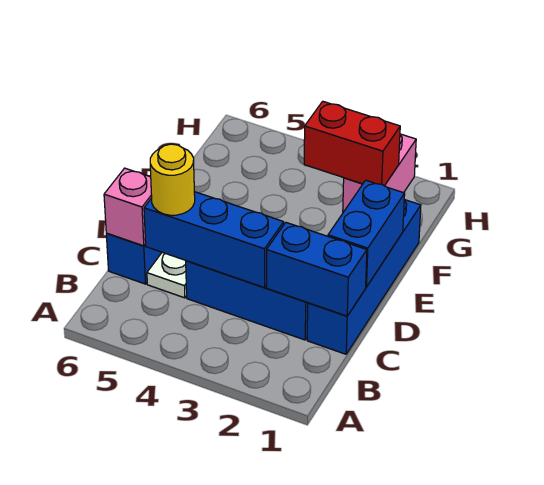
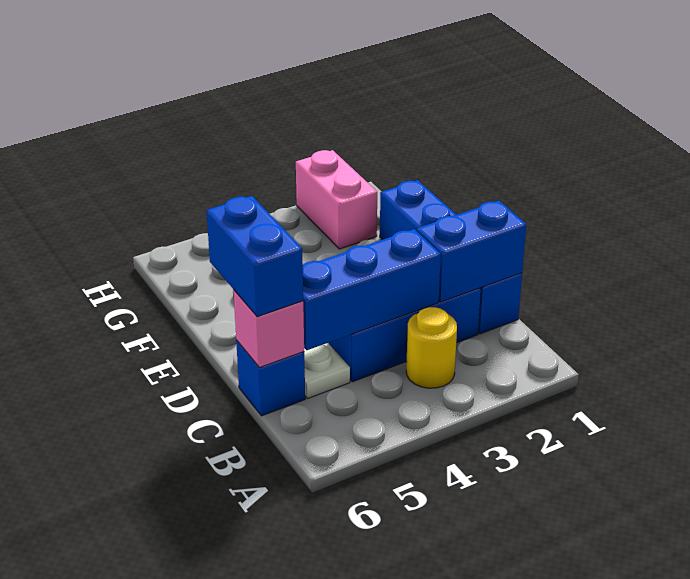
yellow round brick C5 level 3 -> yellow round brick B3 level 1
blue brick D1:E1 level 2 -> blue brick C6:D6 level 3
red brick G2:G3 level 2 -> none

